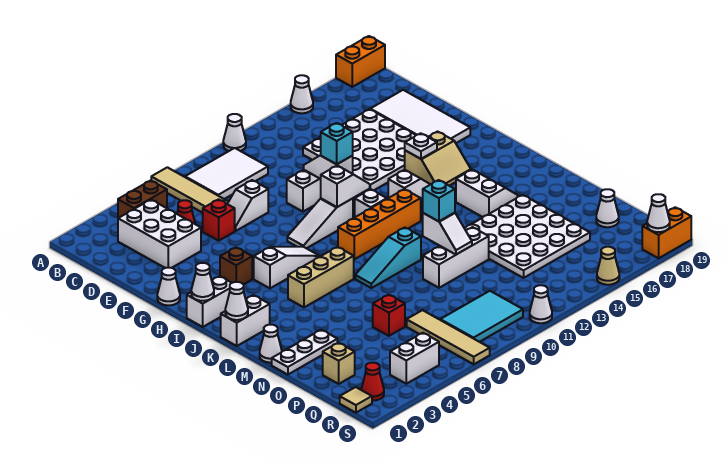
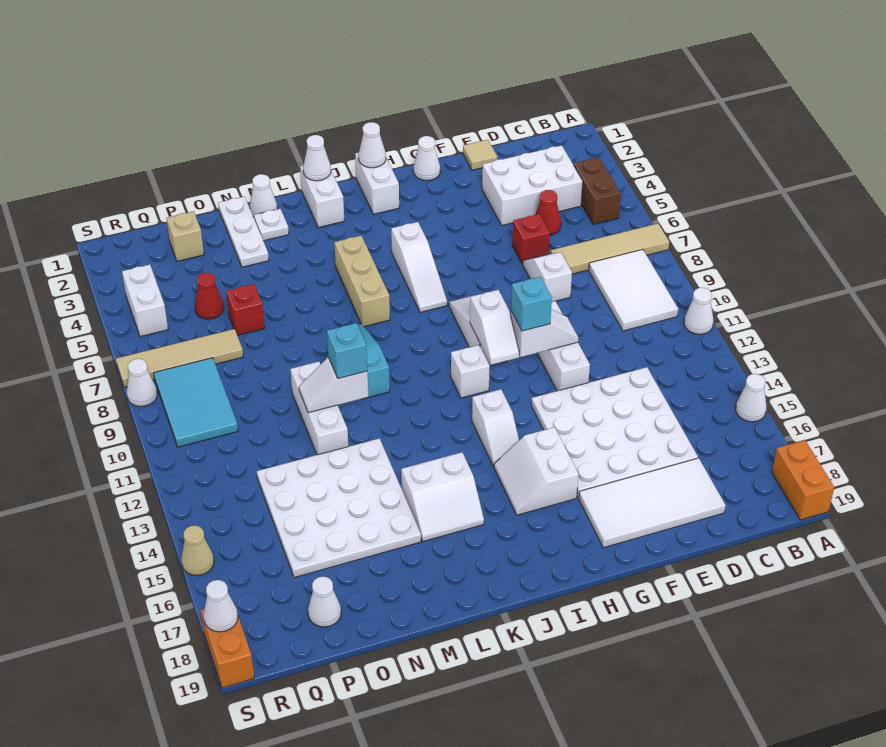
brown brick H4 level 1 -> none
tan slope H15:I16 level 1 top H -> white slope H15:I16 level 1 top H
white plate H15 level 2 -> white plate M2 level 1
orange brick J9:J12 level 1 -> none
tan tile R1 level 1 -> tan tile E1 level 1
red cone R2 level 1 -> red cone P5 level 1
white cone S11 level 1 -> white cone S8 level 1

